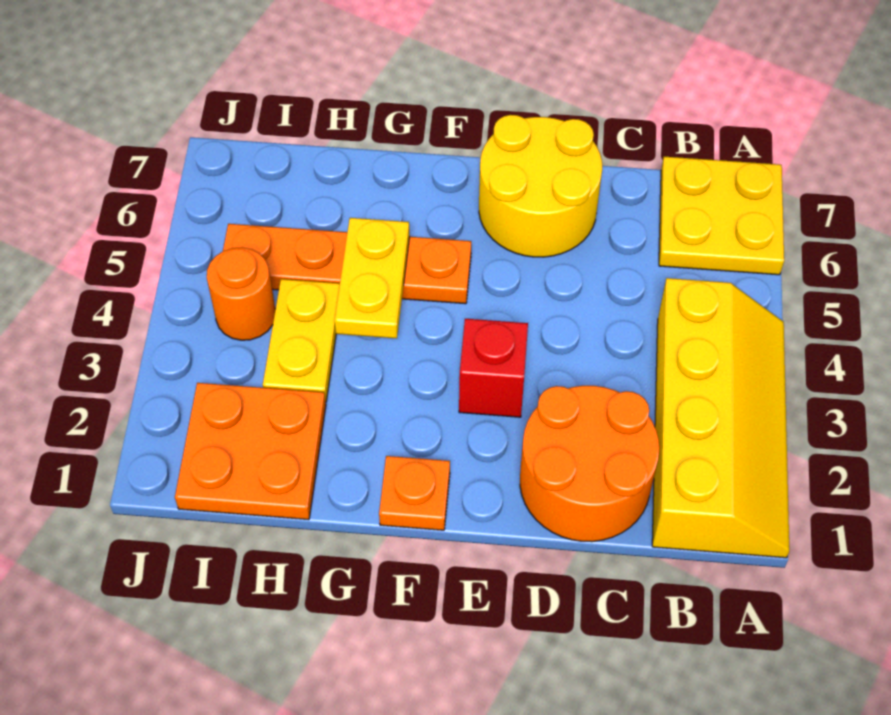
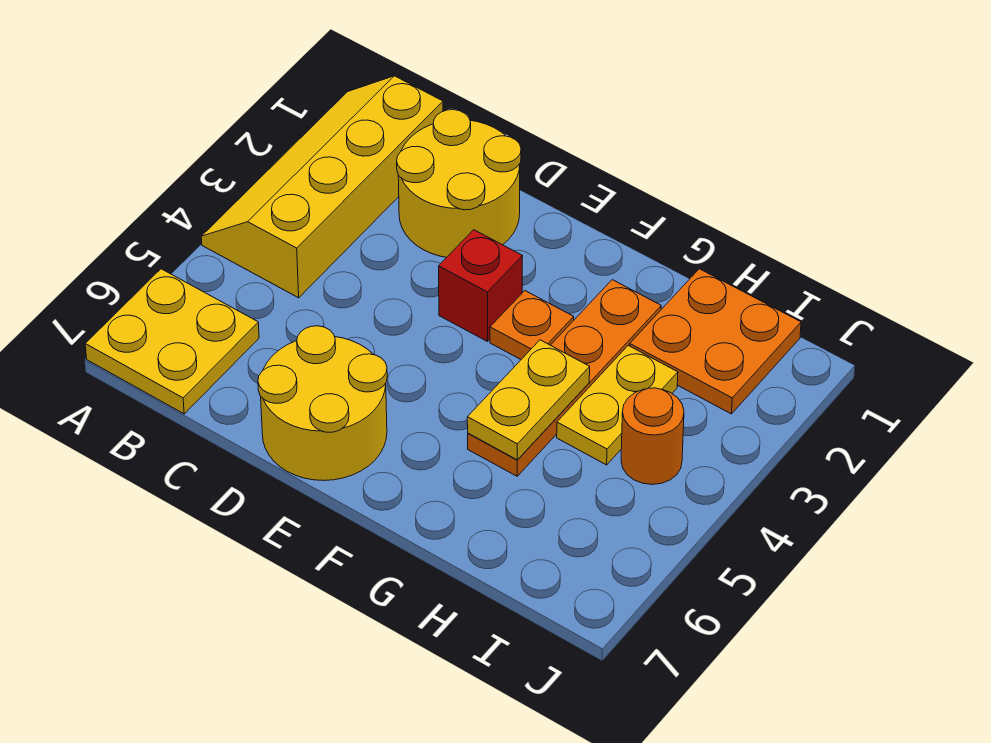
orange round brick C1:D2 level 1 -> yellow round brick C1:D2 level 1
orange plate F1 level 1 -> orange plate F3 level 1
orange plate F5:I5 level 1 -> orange plate G2:G5 level 1

